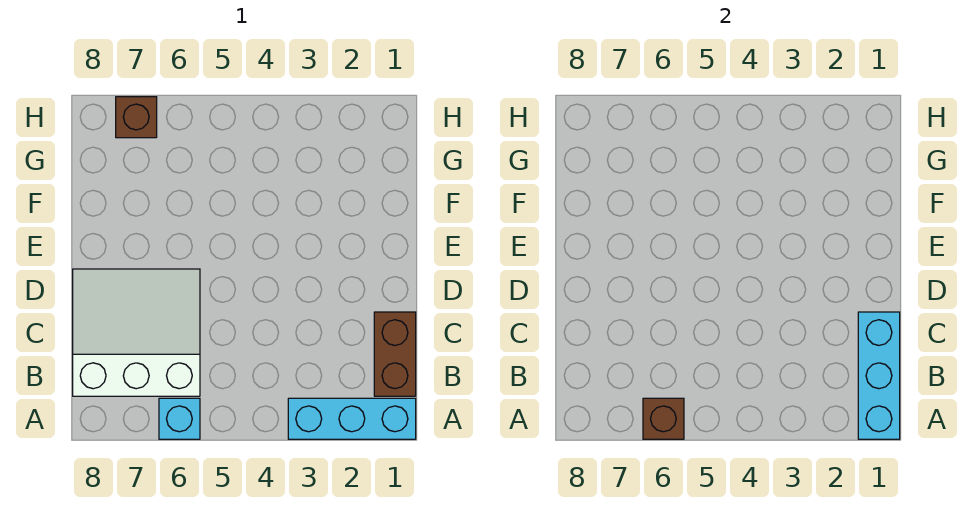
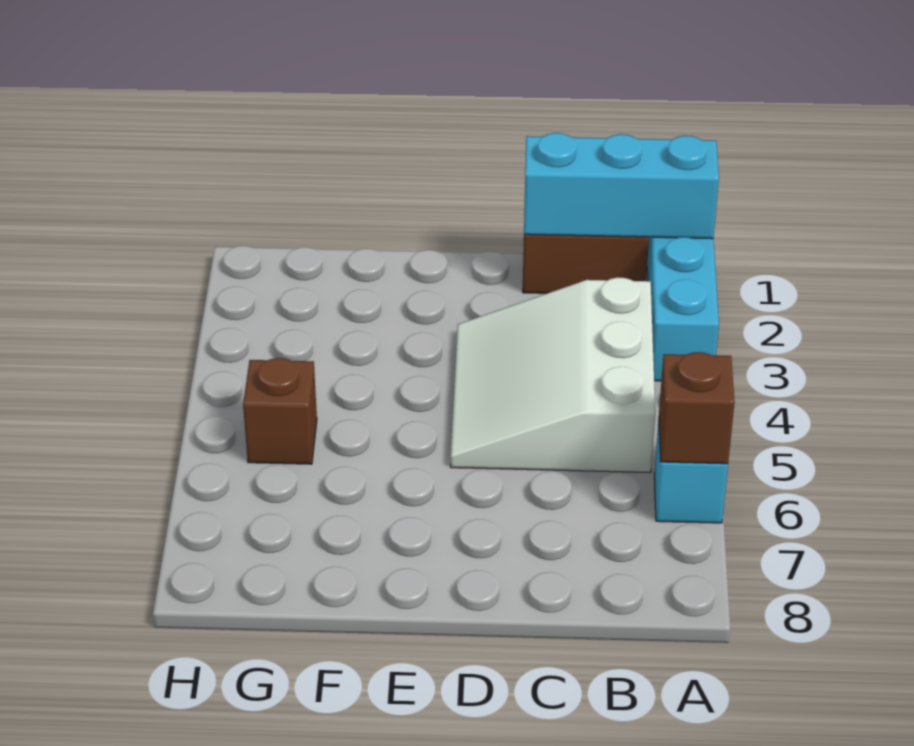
white slope B6:D8 level 1 top B -> white slope B3:D5 level 1 top B
brown brick H7 level 1 -> brown brick G5 level 1

